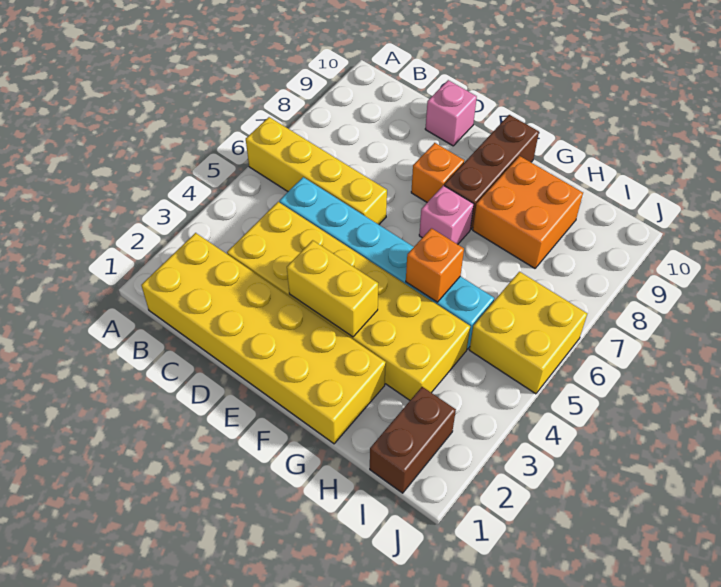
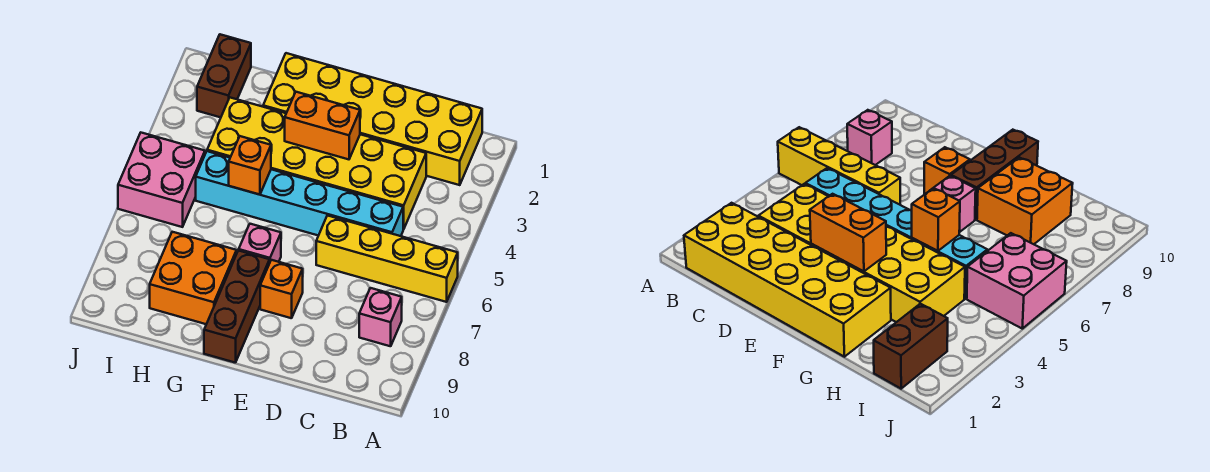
pink brick D10 level 1 -> pink brick B8 level 1
yellow brick E3:F3 level 2 -> orange brick E3:F3 level 2
yellow brick I5:J6 level 1 -> pink brick I5:J6 level 1

